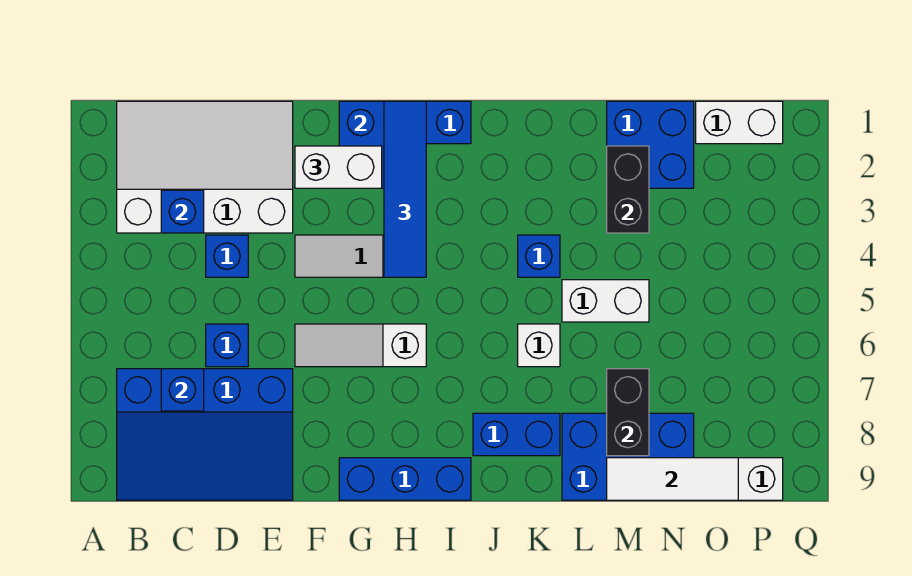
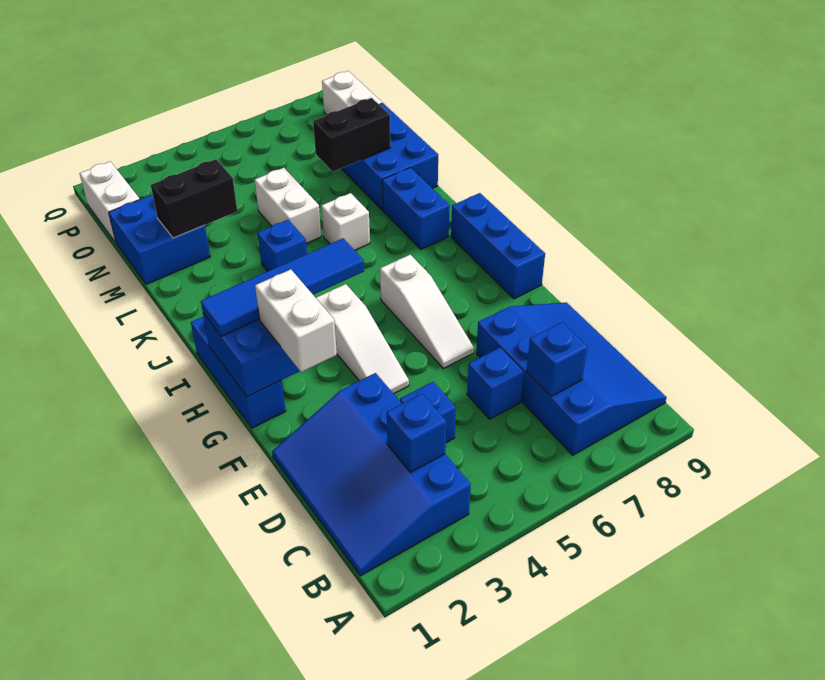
white slope B1:E3 level 1 top 3 -> blue slope B1:E3 level 1 top 3
white tile M9:O9 level 2 -> none

